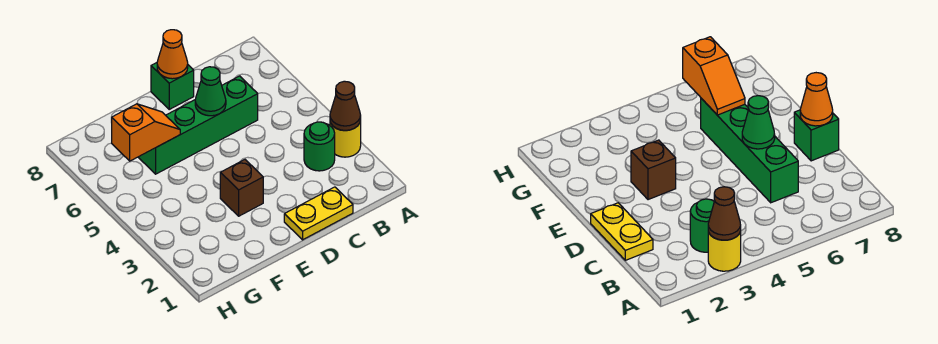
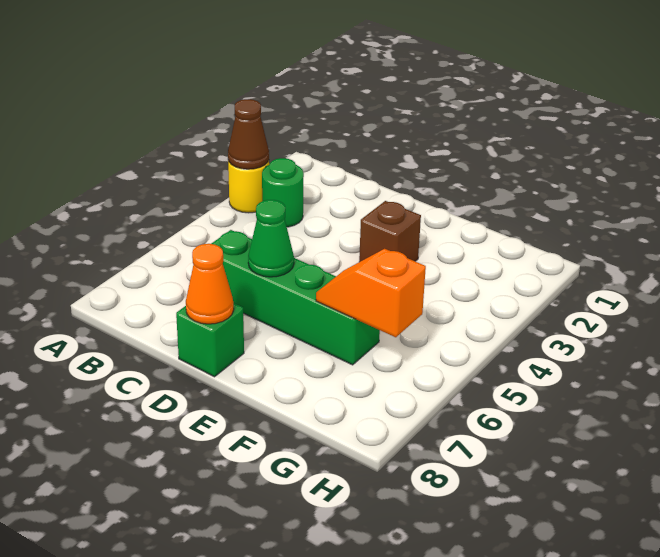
yellow plate C1:D1 level 1 -> none

